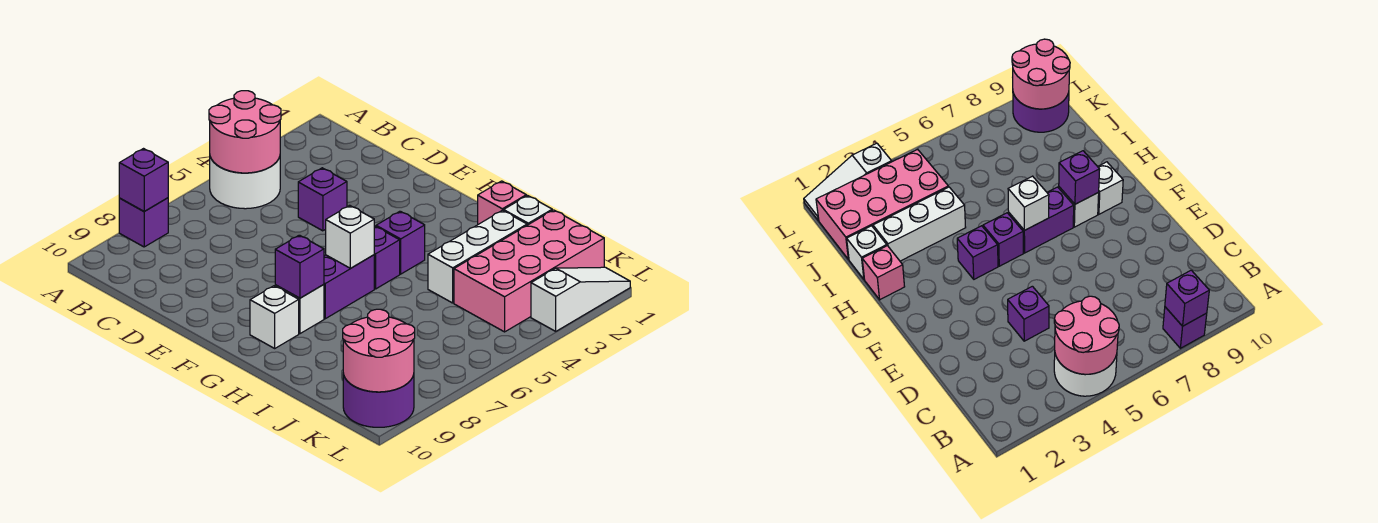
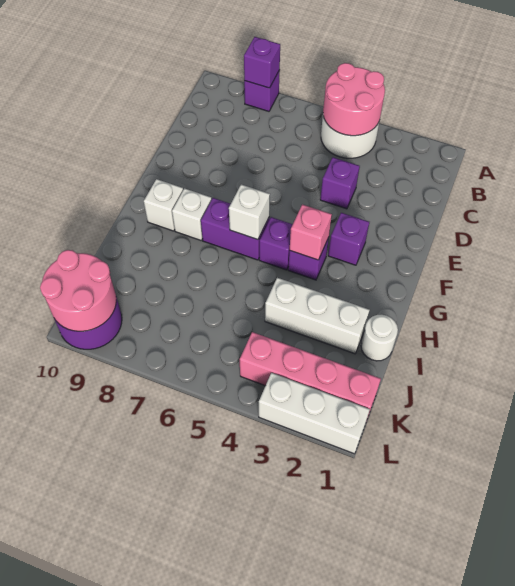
purple brick G8 level 2 -> purple brick F3 level 1
pink brick H1 level 1 -> pink brick G4 level 2
white brick I1 level 1 -> white round brick I1 level 1
pink brick J1:K4 level 1 -> pink brick K1:K4 level 1
white slope L1:L3 level 1 top 3 -> white brick L1:L3 level 1

